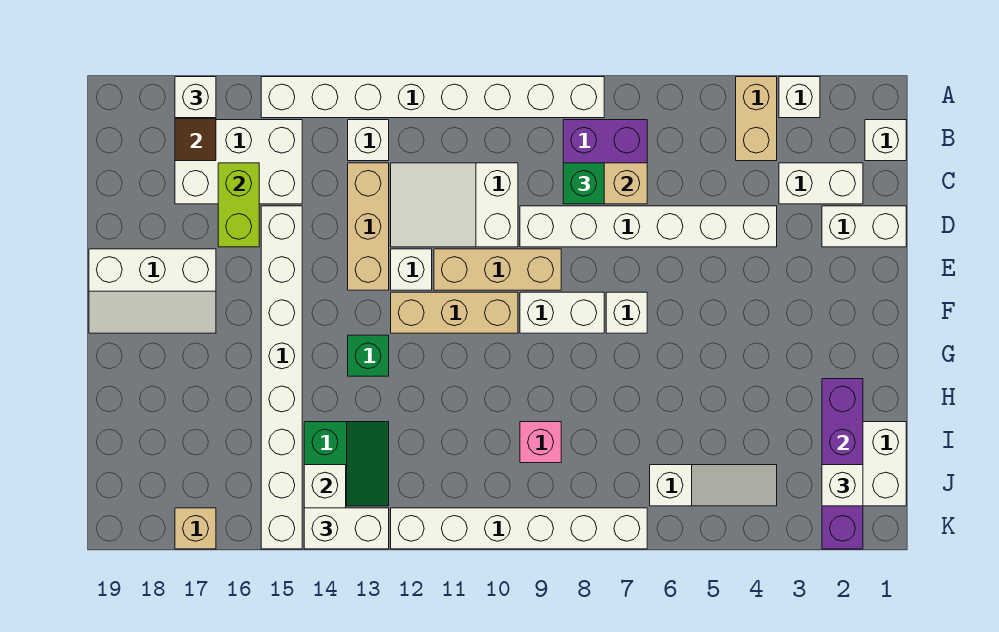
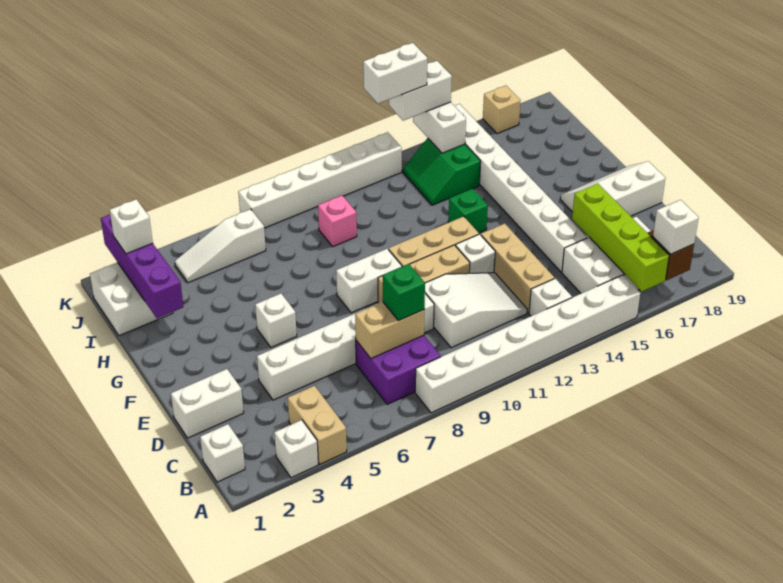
white brick C2:C3 level 1 -> white brick K12:K13 level 4
lime brick C16:D16 level 2 -> lime brick A16:D16 level 2
white brick F7 level 1 -> white brick F5 level 1

